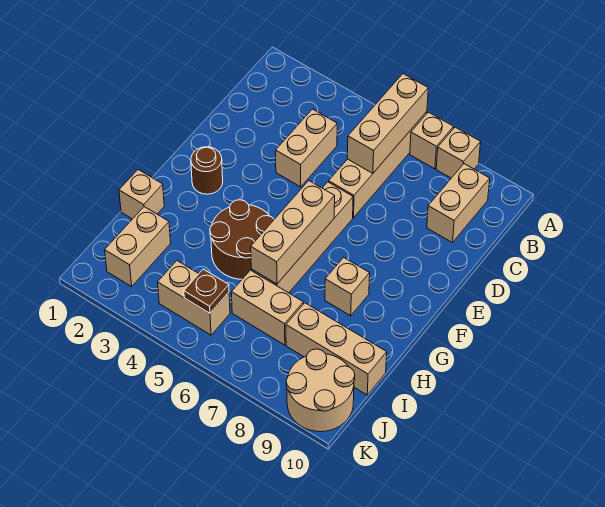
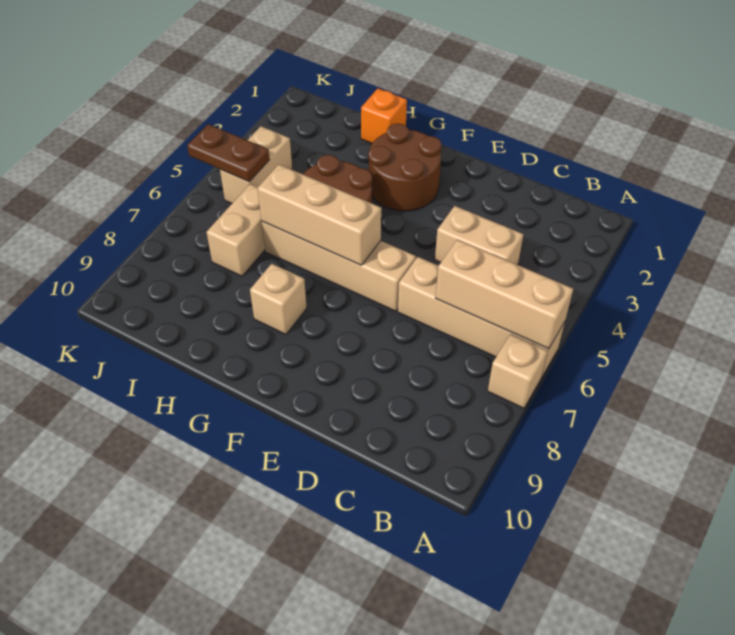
tan brick A8 level 1 -> none
tan brick B9:C9 level 1 -> none
brown round brick F2 level 1 -> brown round brick F2:G3 level 1
tan brick H1 level 1 -> orange brick H1 level 1
tan brick I2:J2 level 1 -> none
tan brick I8:I10 level 1 -> none
brown plate J5 level 2 -> brown plate J5:K5 level 2
tan round brick J9:K10 level 1 -> none

